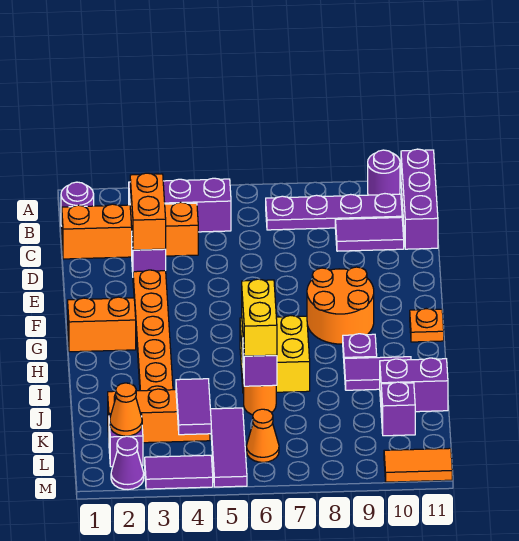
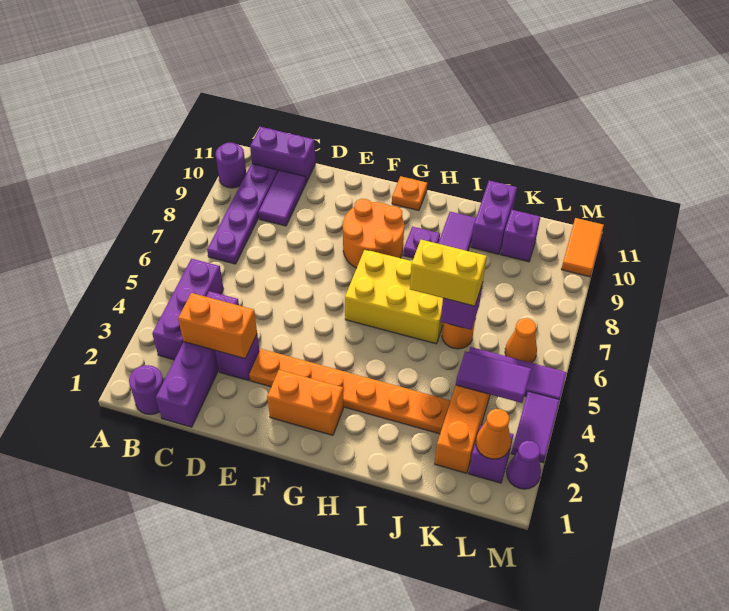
purple brick A11:C11 level 1 -> purple brick B11:C11 level 1
orange brick C1:C4 level 1 -> purple brick C1:C4 level 1
orange brick G1:G2 level 1 -> orange brick F2:G2 level 1
yellow brick H6:I7 level 1 -> yellow brick G6:I7 level 1

